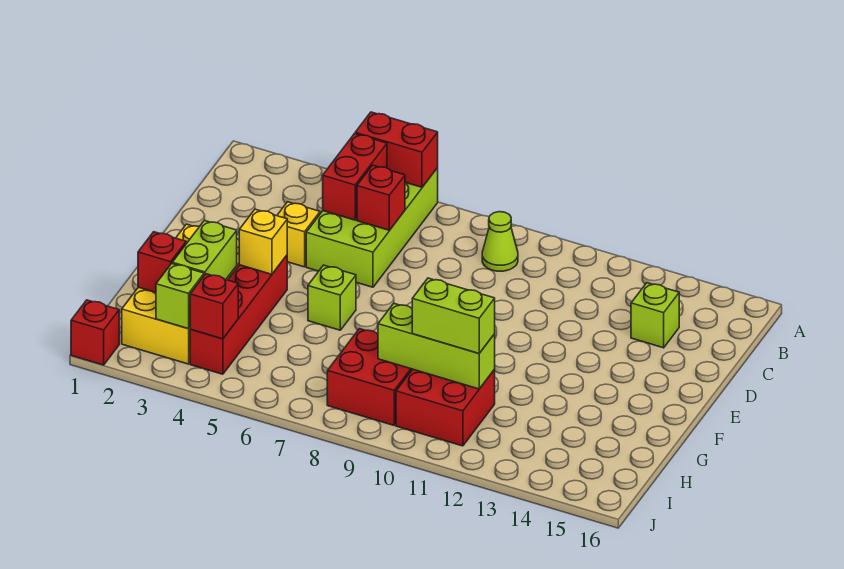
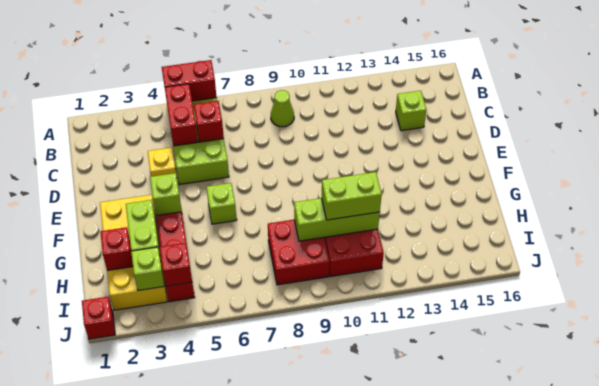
yellow brick F4 level 2 -> lime brick F4 level 2

